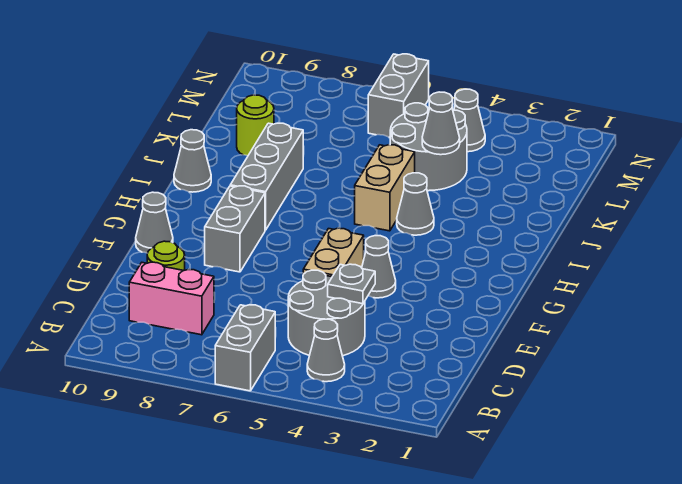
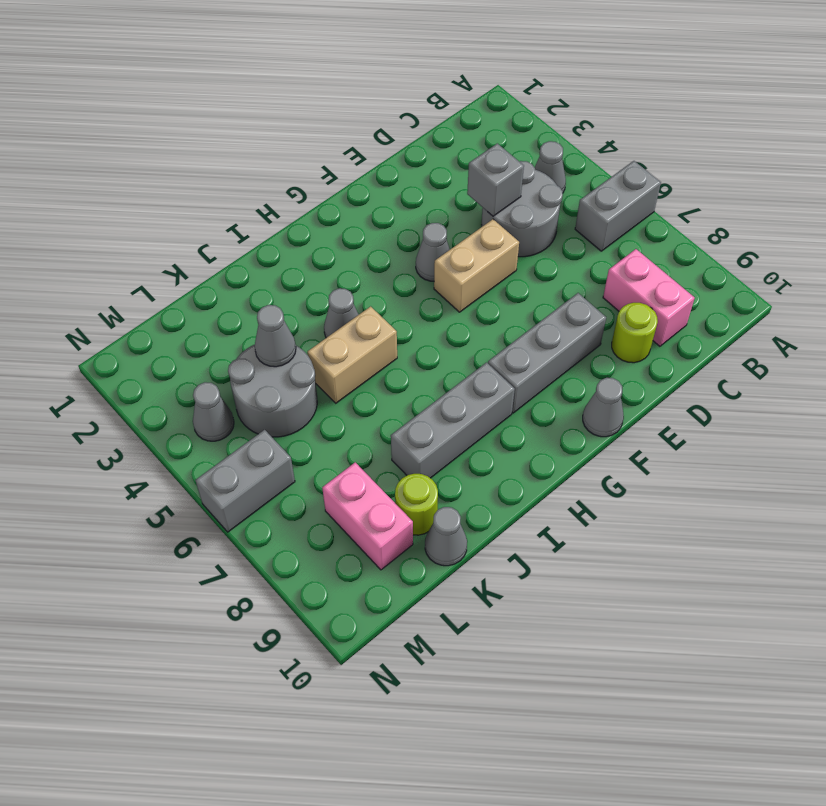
grey plate D4 level 2 -> grey brick D4 level 2
grey brick F8:G8 level 1 -> grey brick E8:G8 level 1
grey cone I10 level 1 -> grey cone K10 level 1
none -> pink brick L8:L9 level 1

